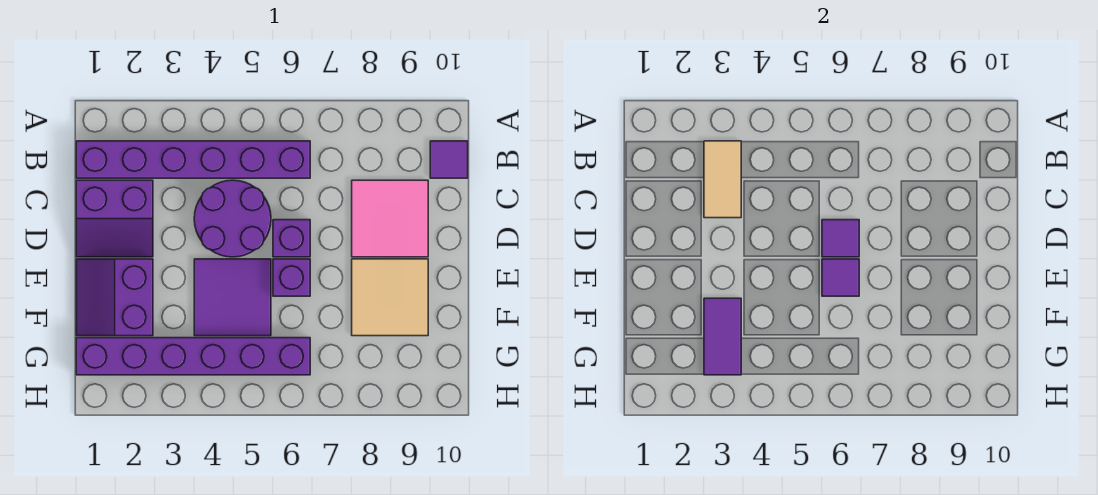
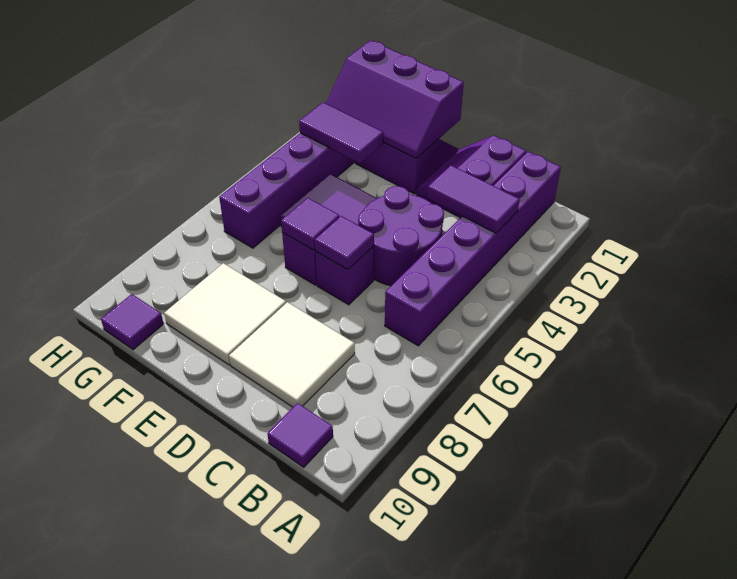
tan tile B3:C3 level 2 -> purple tile B3:C3 level 2
pink tile C8:D9 level 1 -> white tile C8:D9 level 1
none -> purple slope E1:G2 level 2 top 1
tan tile E8:F9 level 1 -> white tile E8:F9 level 1
none -> purple tile G10 level 1

